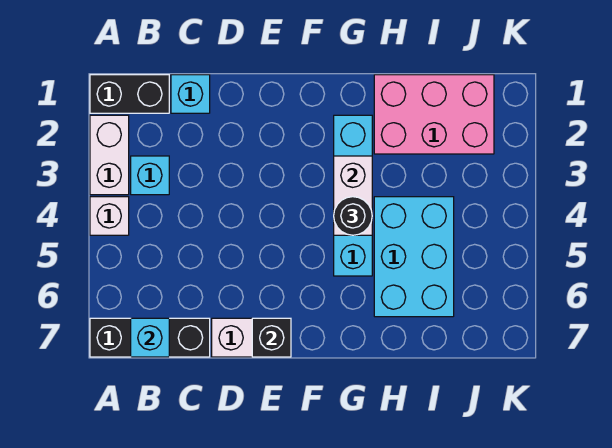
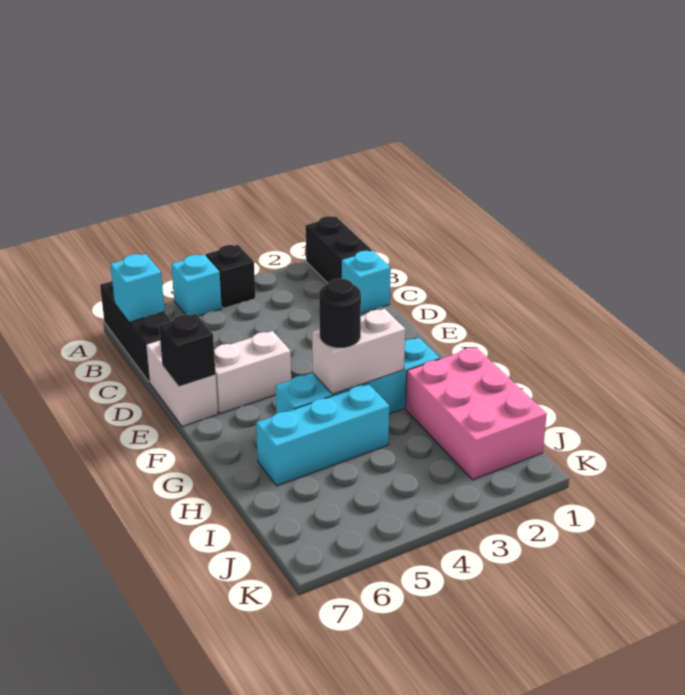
white brick A2:A3 level 1 -> white brick E5:E6 level 1
white brick A4 level 1 -> black brick A4 level 1
cyan brick B3 level 1 -> cyan brick A5 level 1
cyan brick H4:I6 level 1 -> cyan brick H4:H6 level 1

